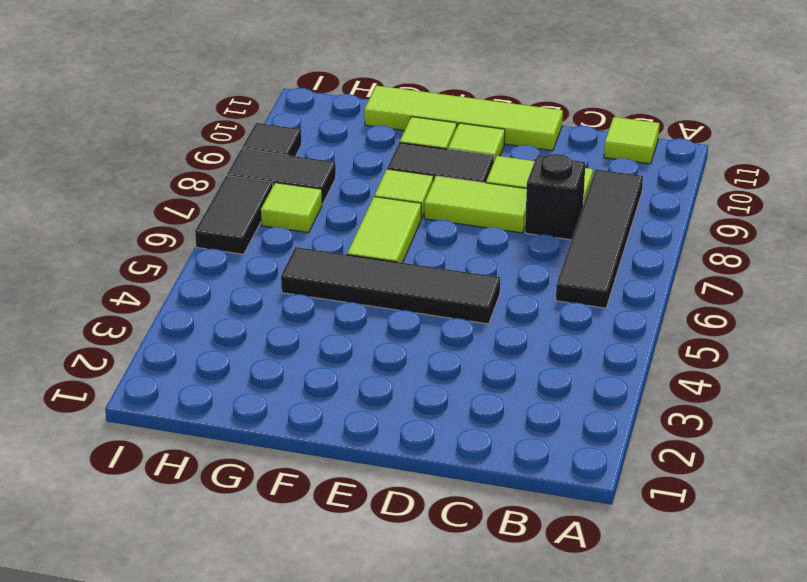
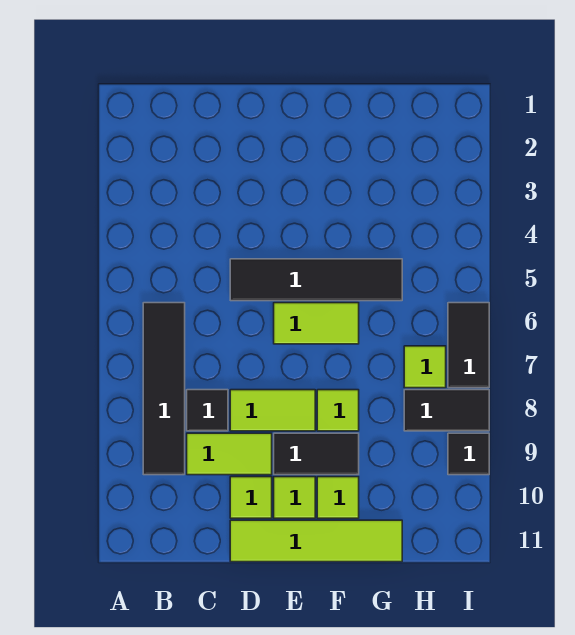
lime tile B11 level 1 -> lime tile D10 level 1
black brick C8 level 1 -> black tile C8 level 1
lime tile F6:F7 level 1 -> lime tile E6:F6 level 1

